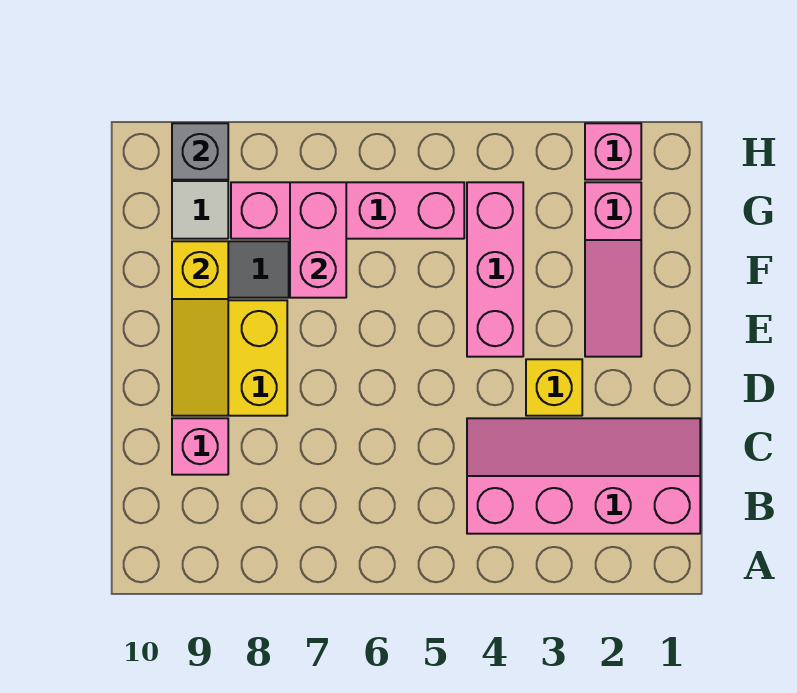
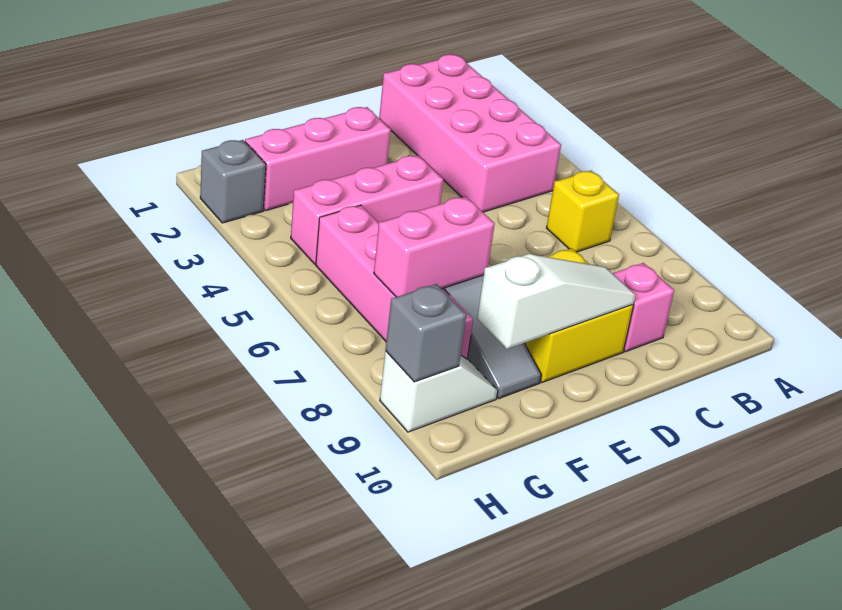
pink slope B1:C4 level 1 top B -> pink brick B1:C4 level 1
yellow brick D3 level 1 -> yellow brick B6 level 1
yellow slope D9:F9 level 2 top F -> white slope D9:F9 level 2 top F
pink slope E2:G2 level 1 top G -> pink brick E2:G2 level 1
pink brick H2 level 1 -> grey brick H2 level 1

